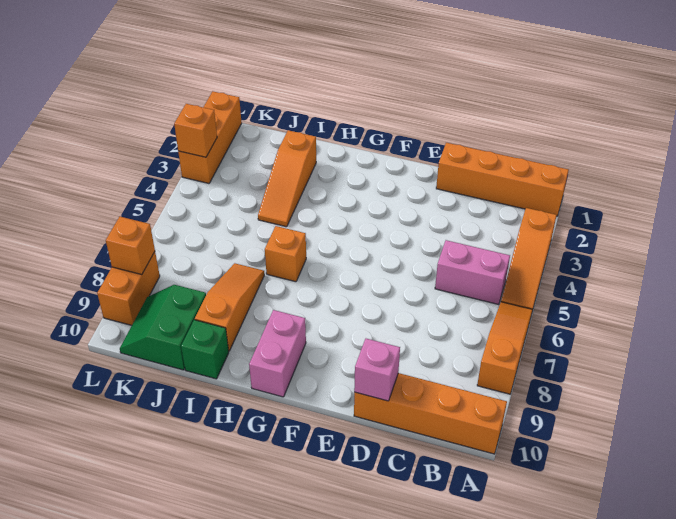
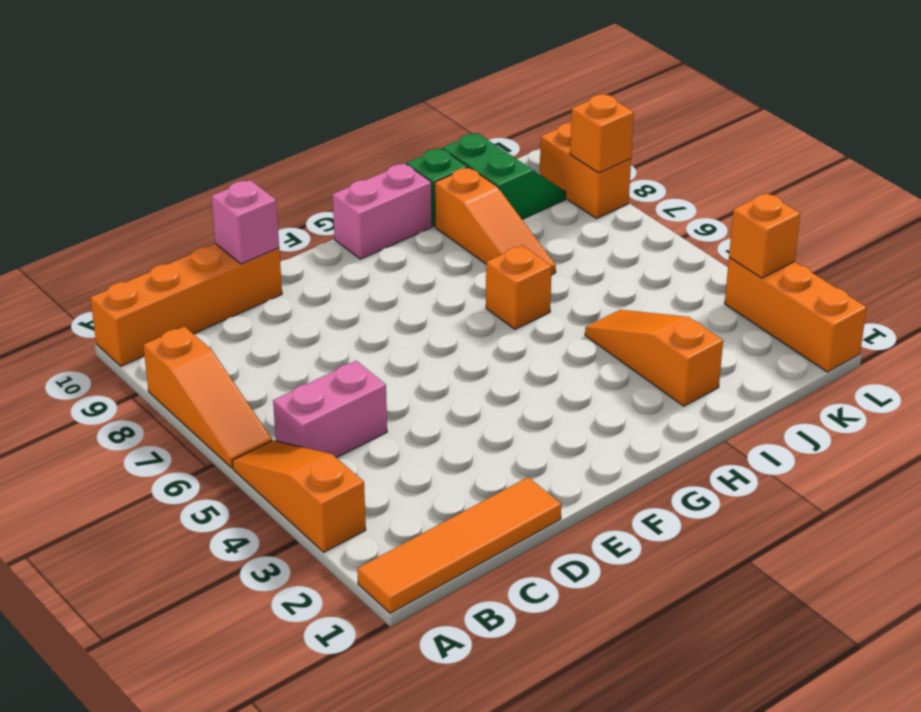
orange brick A1:D1 level 1 -> orange tile A1:D1 level 1
pink brick G9:G10 level 1 -> pink brick G10:H10 level 1

